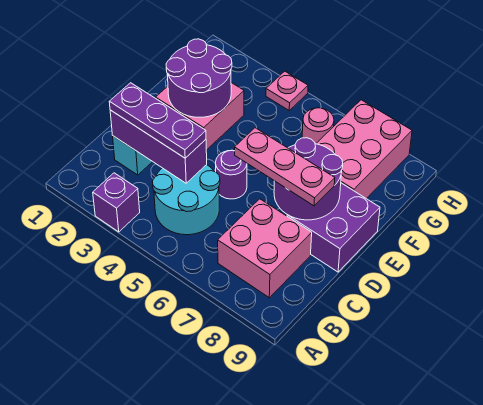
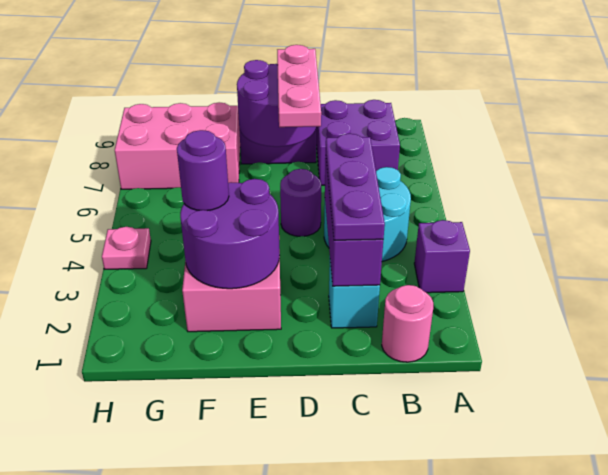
pink brick B7:C8 level 1 -> purple brick B7:C8 level 1
none -> purple round brick F3 level 3
pink round brick G6 level 1 -> pink round brick B1 level 1

